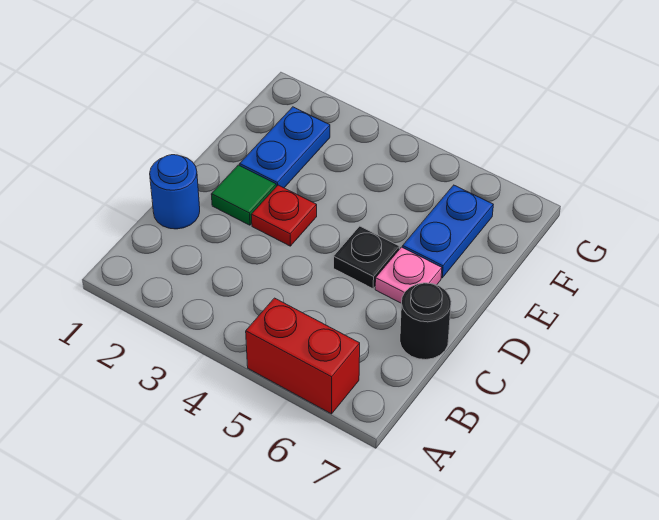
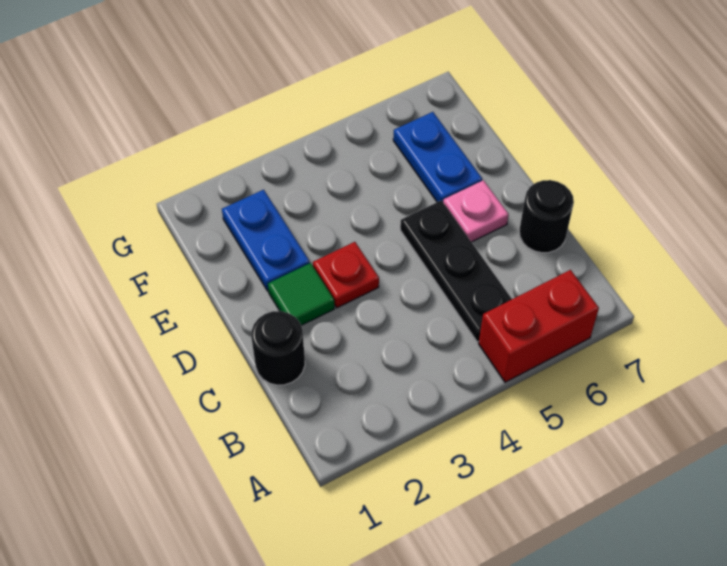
blue round brick C1 level 1 -> black round brick C1 level 1
black plate D5 level 1 -> black plate B5:D5 level 1

